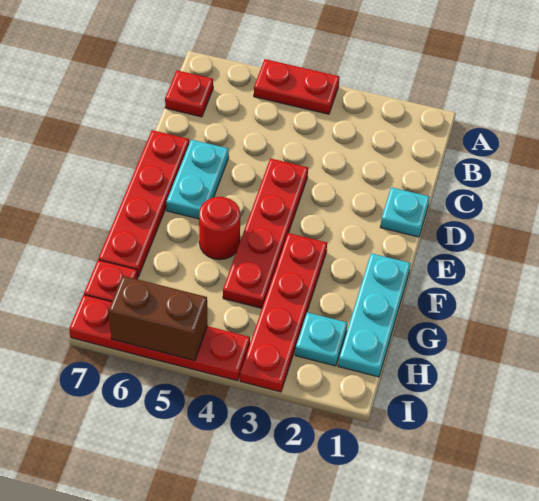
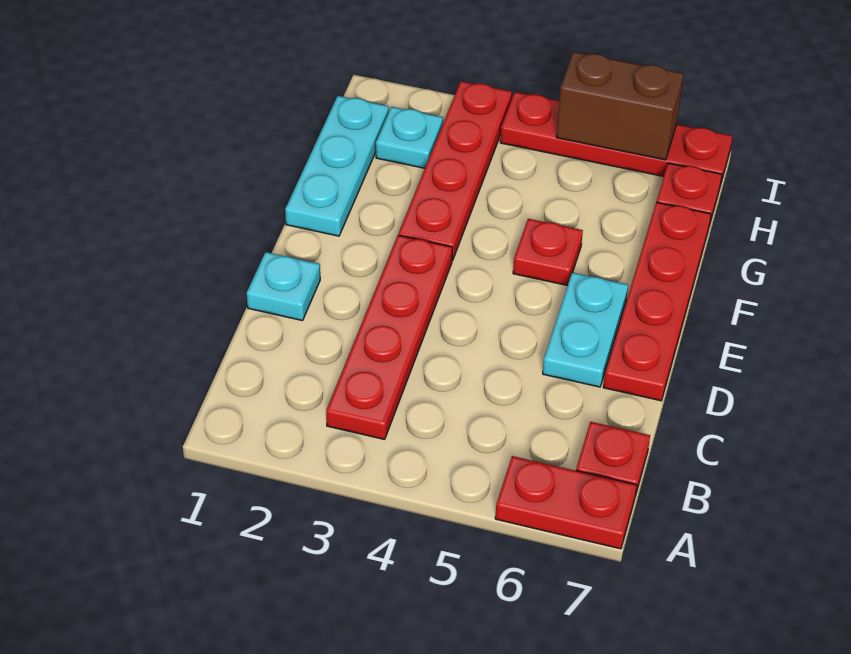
red plate A4:A5 level 1 -> red plate A6:A7 level 1
red plate D4:G4 level 1 -> red plate B3:E3 level 1
red round brick F5 level 1 -> red plate F5 level 1

